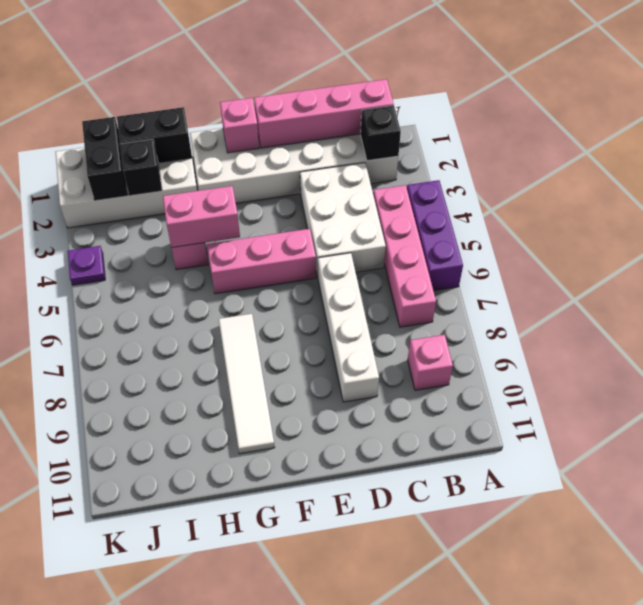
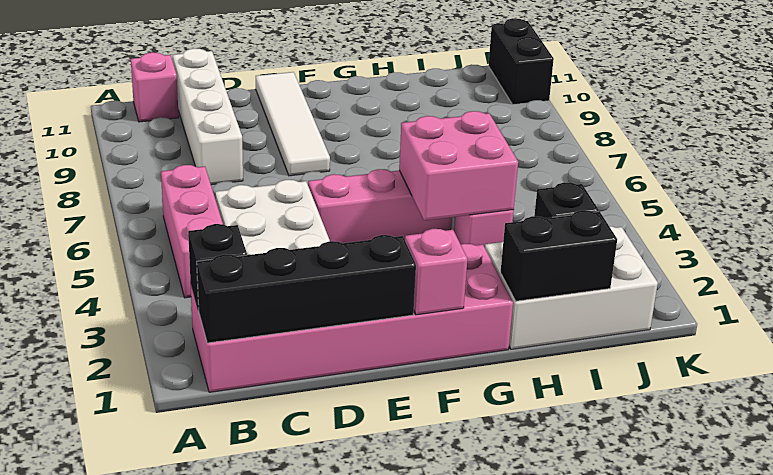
purple brick A4:A6 level 1 -> none
white brick B1:G2 level 1 -> pink brick B1:G2 level 1
pink brick B1:E1 level 2 -> black brick B1:E1 level 2
pink brick B4:B7 level 1 -> pink brick B4:B6 level 1
pink brick B9 level 1 -> pink brick B11 level 1
white brick D6:D9 level 1 -> white brick C8:C11 level 1
pink brick G4:H4 level 2 -> pink brick G4:H5 level 2
white tile G7:G10 level 1 -> white tile E8:E11 level 1
white brick H1:K2 level 1 -> white brick H1:J2 level 1
black brick J1:J2 level 2 -> black brick K10:K11 level 1
purple plate K4 level 1 -> none

